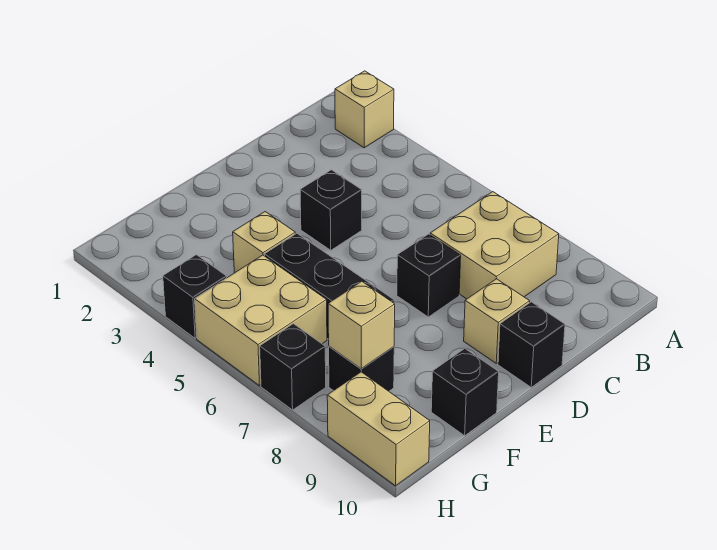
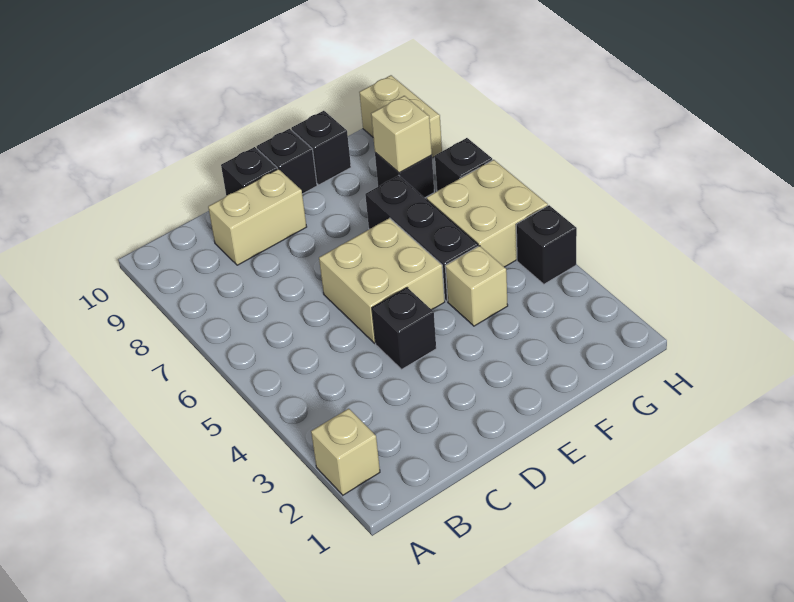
tan brick B7:C8 level 1 -> tan brick D5:E6 level 1
black brick D7 level 1 -> black brick E10 level 1
tan brick D9 level 1 -> tan brick C9:D9 level 1

